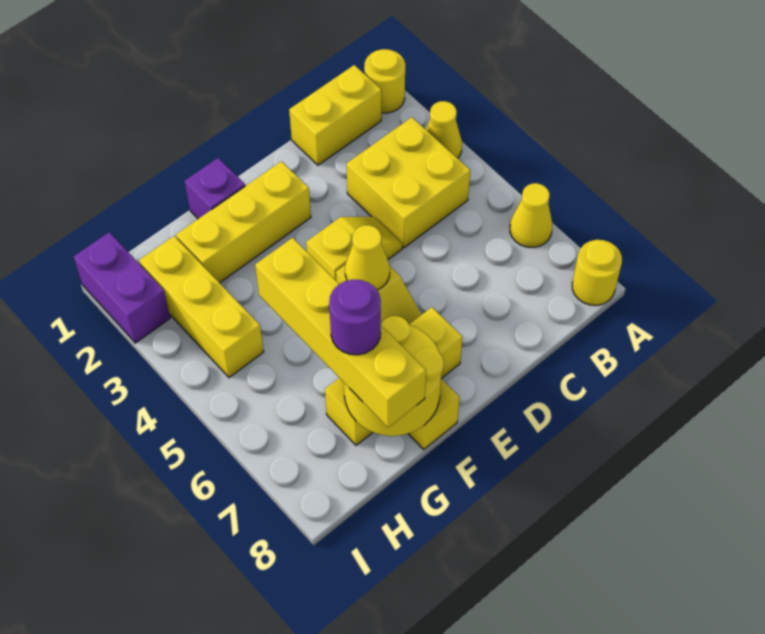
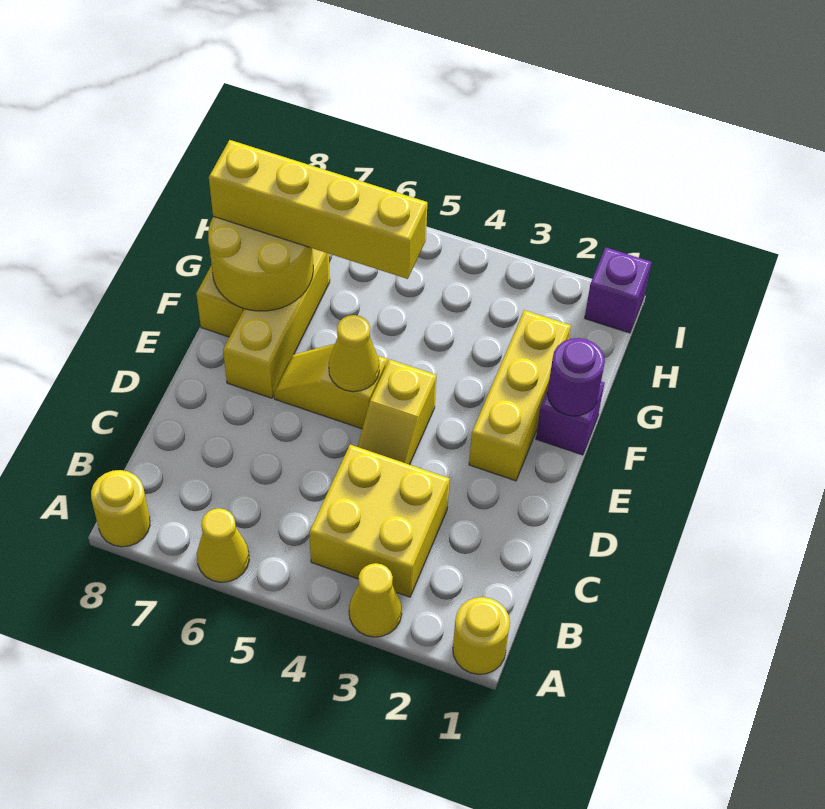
yellow brick B1:C1 level 1 -> none
purple round brick G7 level 4 -> purple round brick F1 level 2
yellow brick H2:H4 level 1 -> none
purple brick I1:I2 level 1 -> purple brick I1 level 1

